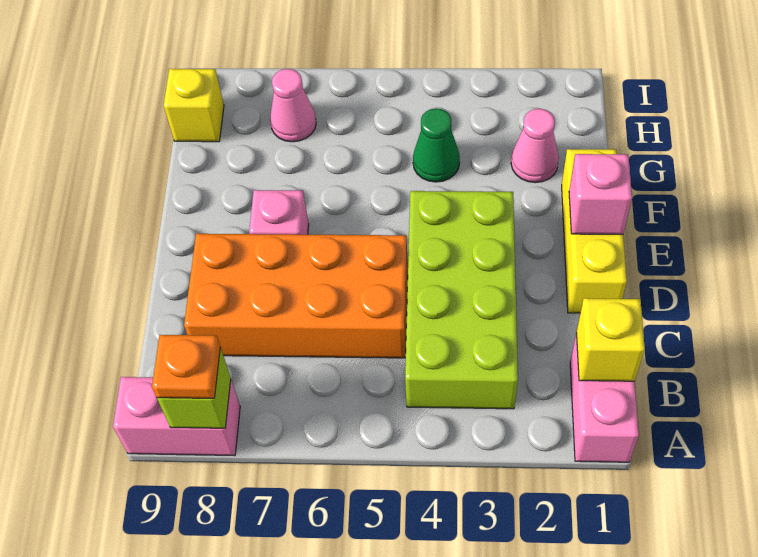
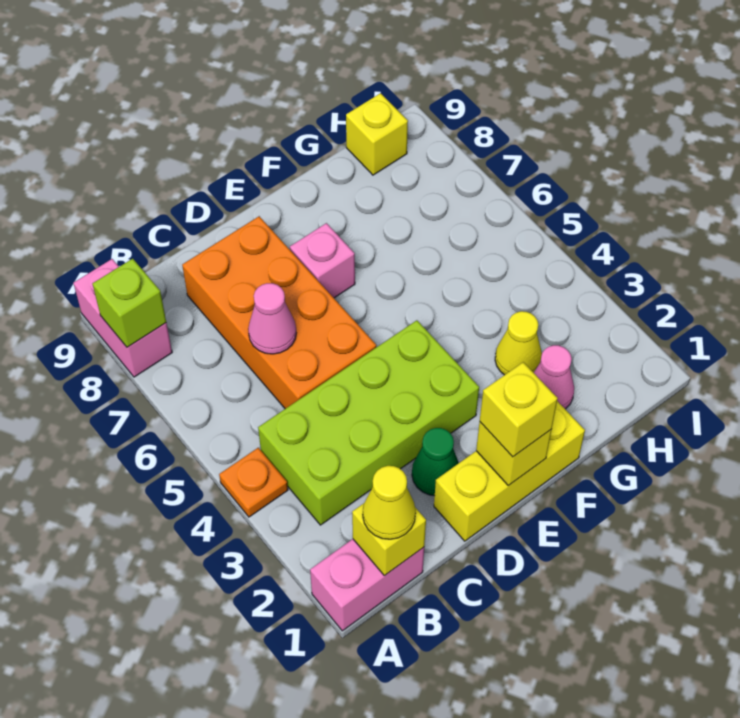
orange plate A8 level 3 -> orange plate A4 level 1
none -> yellow cone B1 level 3
pink brick E1 level 2 -> yellow brick E1 level 2
none -> yellow brick E1 level 3
none -> yellow cone G3 level 1
green cone G4 level 1 -> green cone D2 level 1
pink cone H7 level 1 -> pink cone C6 level 2

